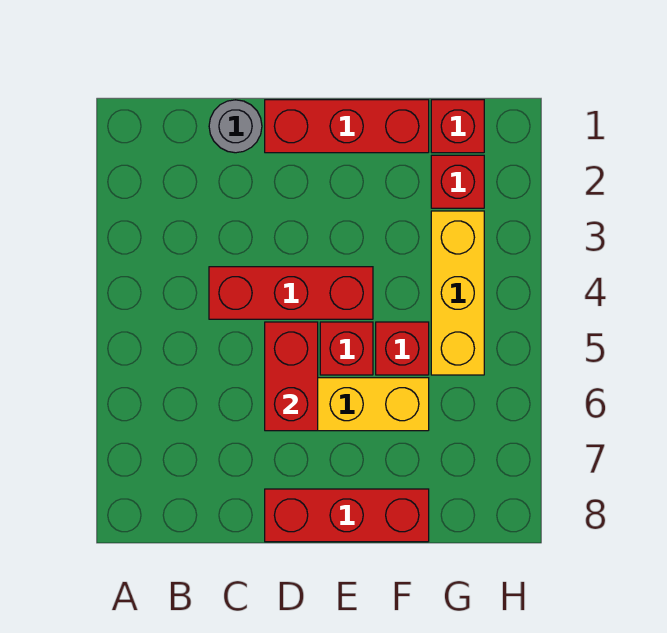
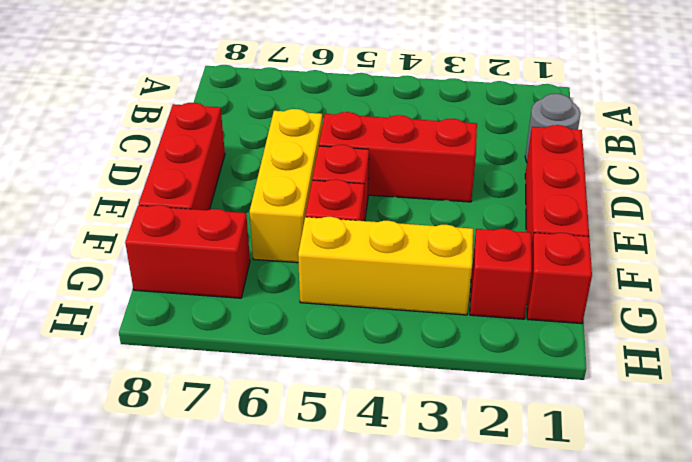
red brick C4:E4 level 1 -> red brick D3:D5 level 1
red brick D5:D6 level 2 -> red brick G7:G8 level 1

